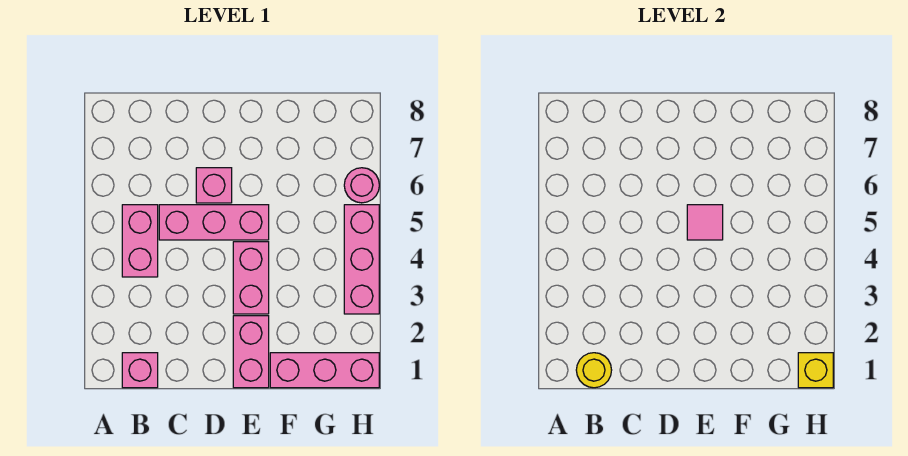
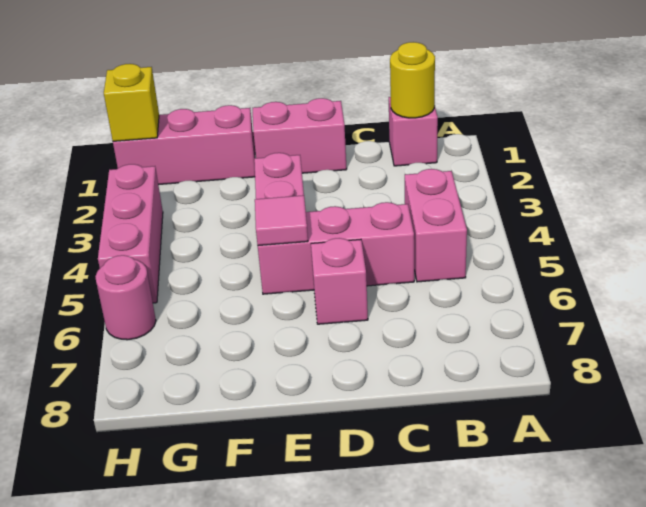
pink brick E1:E2 level 1 -> pink brick D1:E1 level 1

